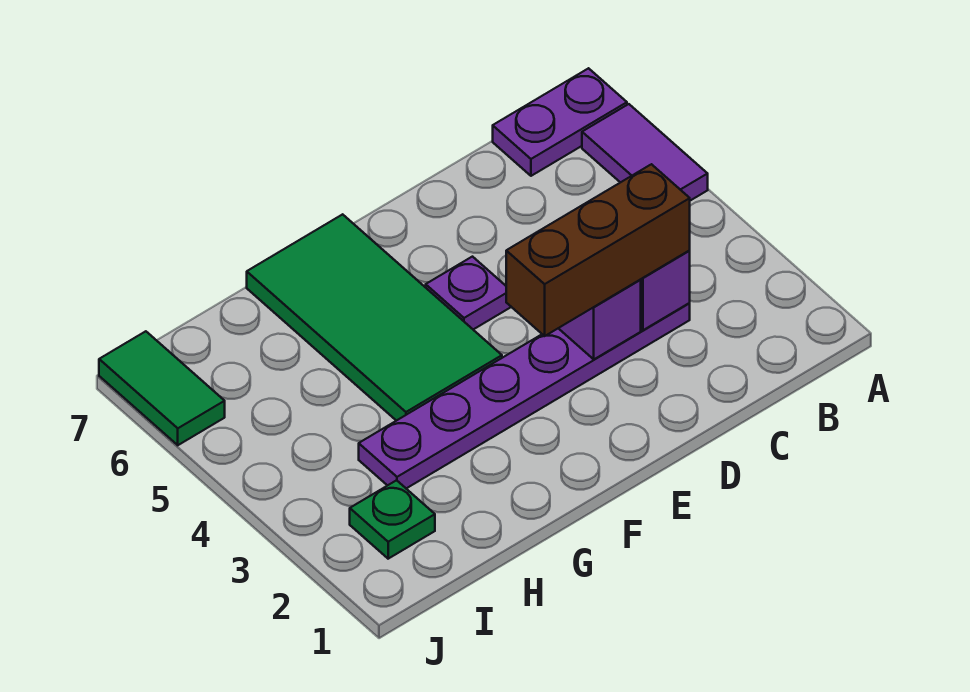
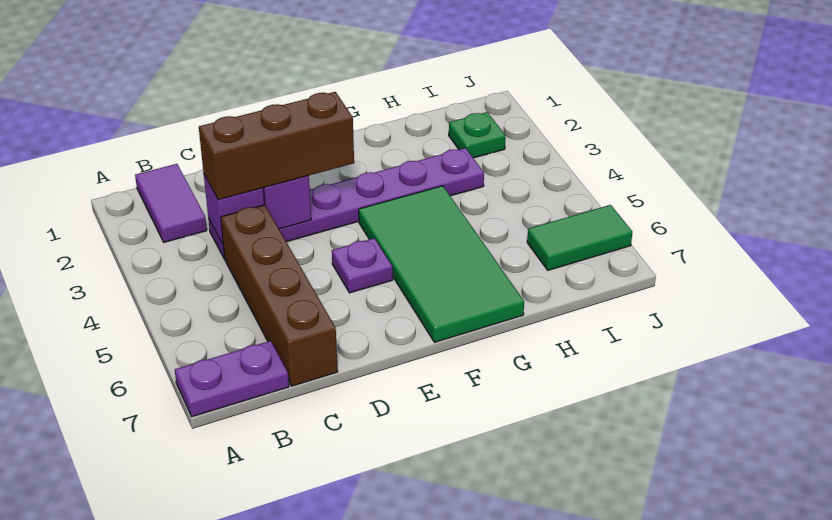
purple tile A5:A6 level 1 -> purple tile B1:B2 level 1
none -> brown brick C4:C7 level 1
green tile J6:J7 level 1 -> green tile I6:J6 level 1

